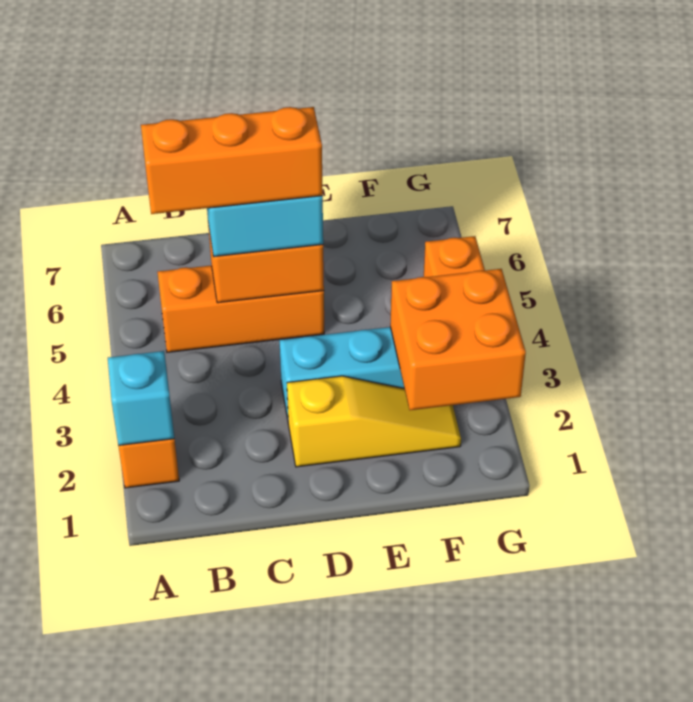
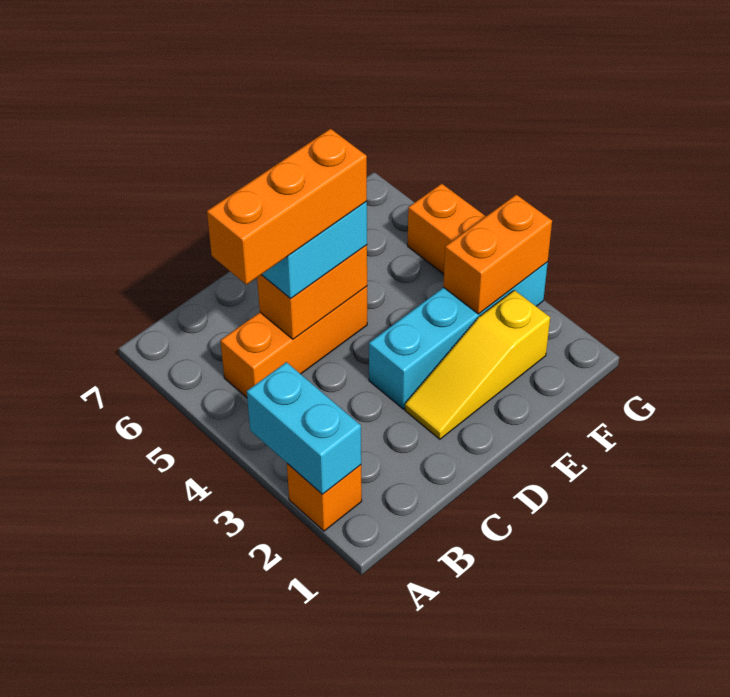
cyan brick A2 level 2 -> cyan brick A2:A3 level 2
yellow slope D2:F2 level 1 top D -> yellow slope D2:F2 level 1 top F
orange brick F2:G3 level 2 -> orange brick F3:G3 level 2

